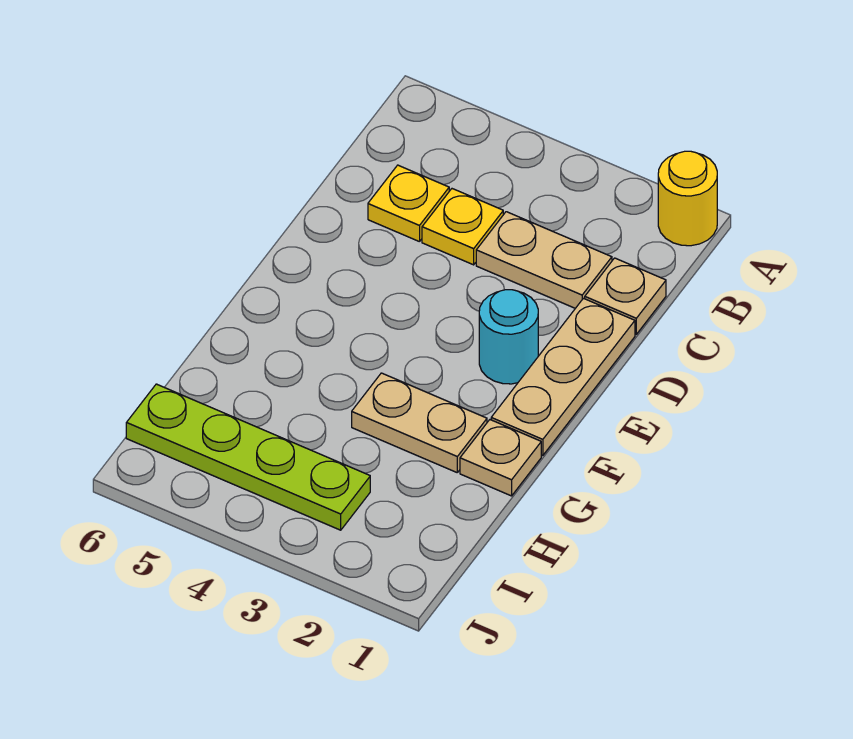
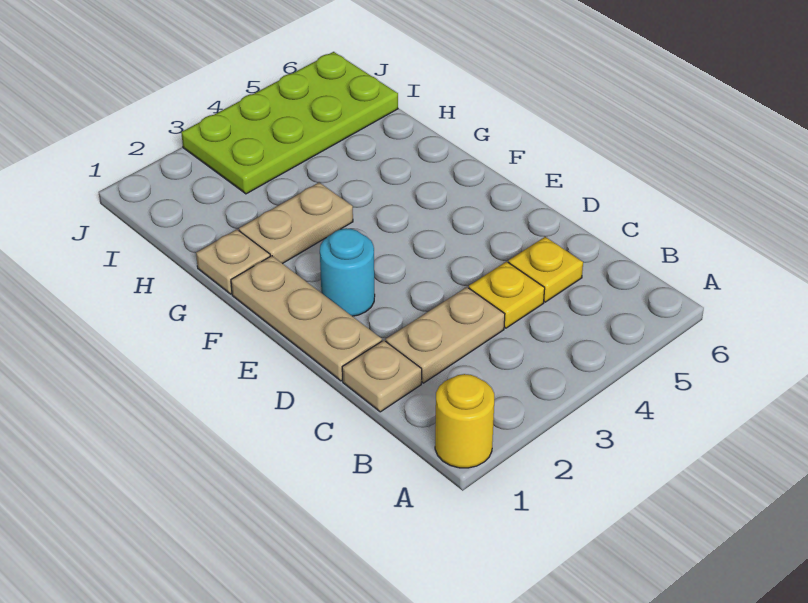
lime plate I3:I6 level 1 -> lime plate I3:J6 level 1

